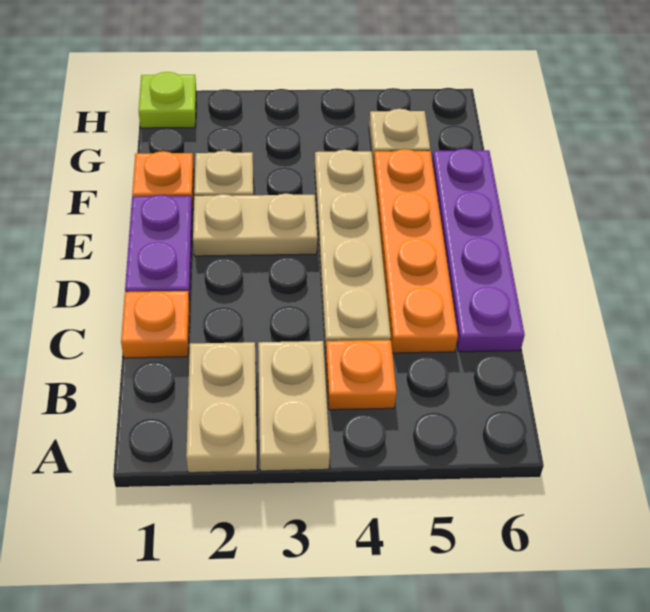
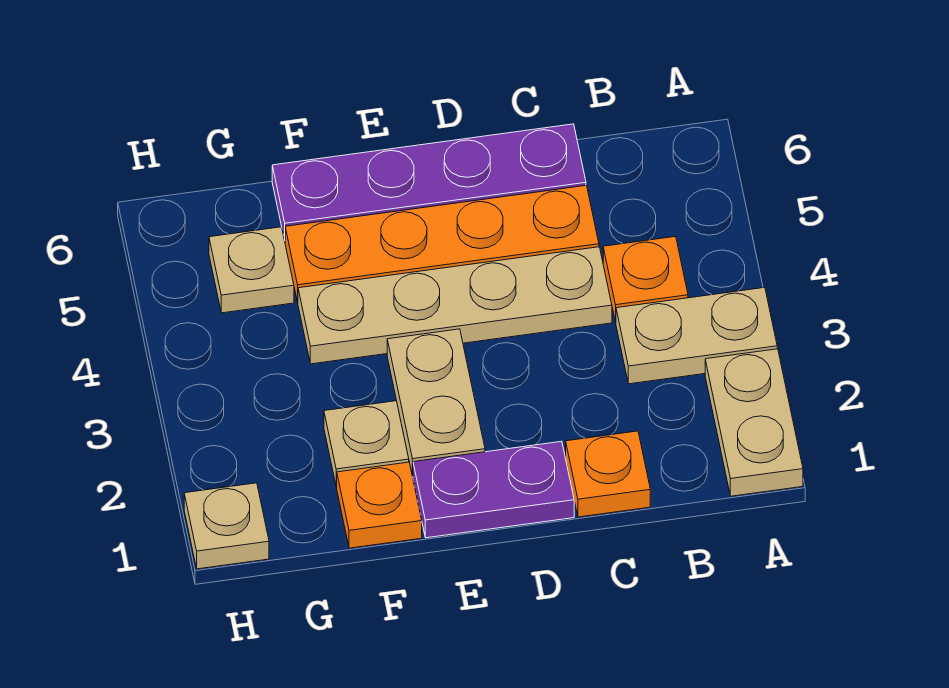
tan plate A2:B2 level 1 -> tan plate A1:A2 level 1
lime plate H1 level 1 -> tan plate H1 level 1

